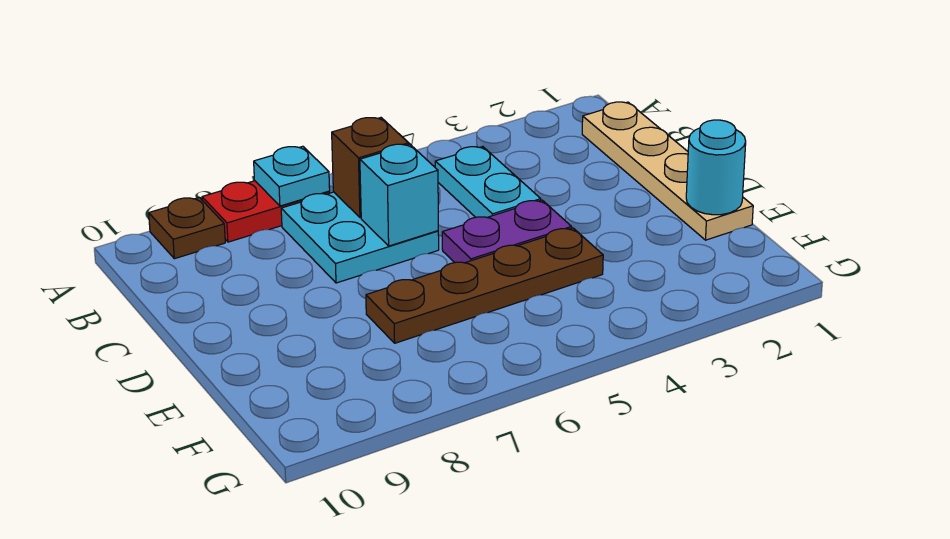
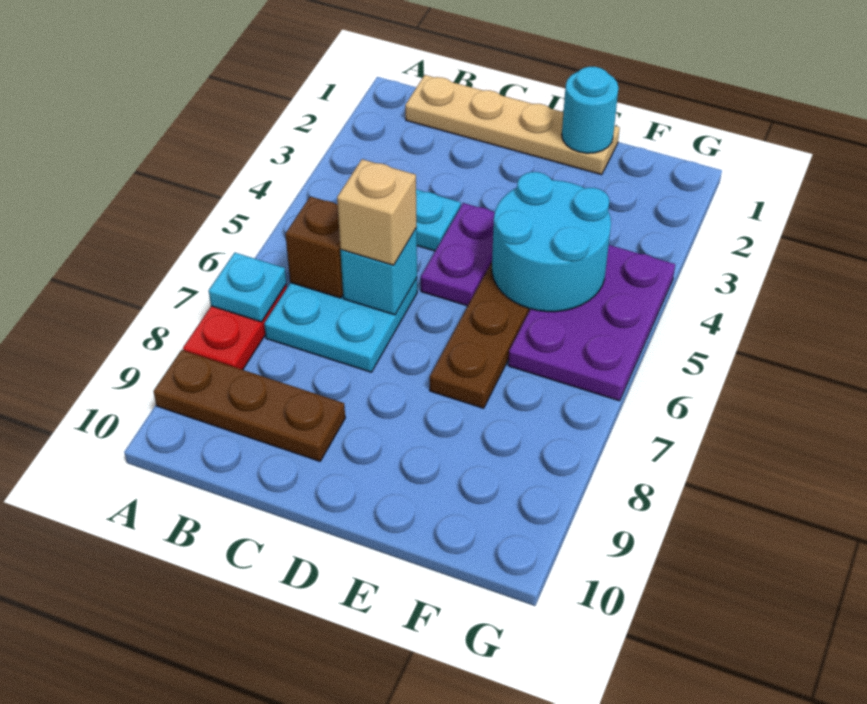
brown plate A9 level 1 -> brown plate A9:C9 level 1
none -> tan brick C6 level 3
none -> cyan round brick E4:F5 level 2
none -> purple plate F4:G6 level 1

